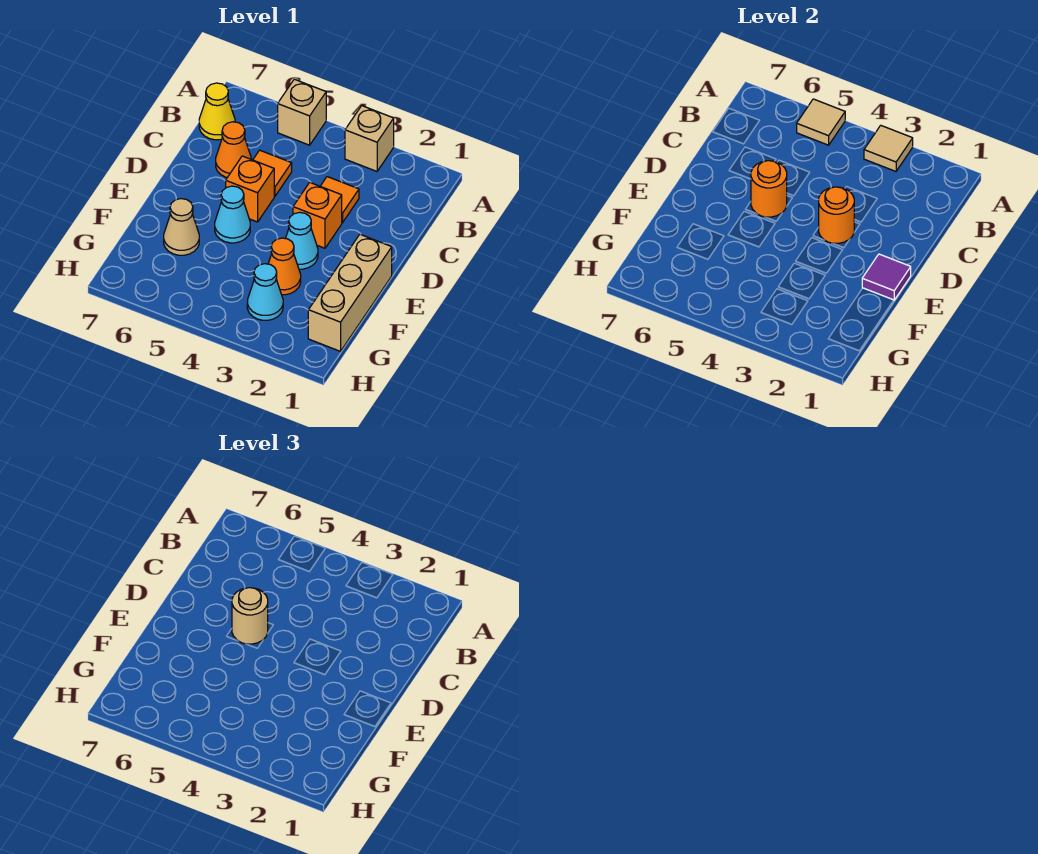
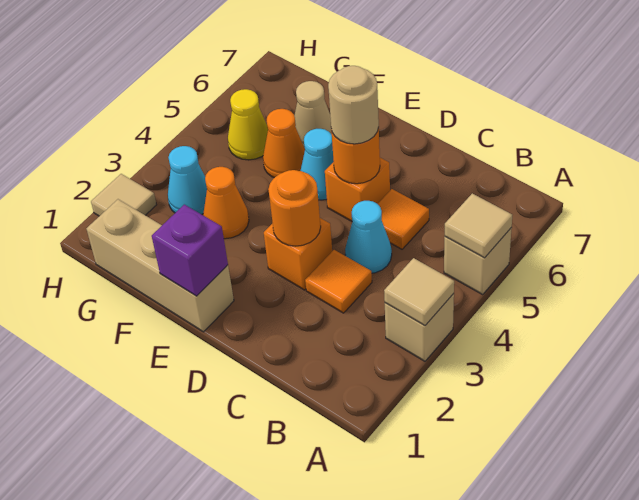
yellow cone B7 level 1 -> yellow cone G5 level 1
orange cone C6 level 1 -> orange cone F5 level 1
purple tile E1 level 2 -> purple brick E1 level 2
cyan cone E3 level 1 -> cyan cone C4 level 1
none -> tan tile H2 level 1

